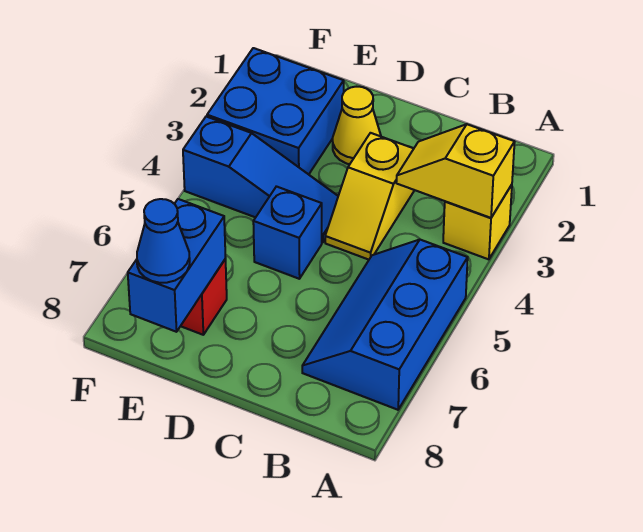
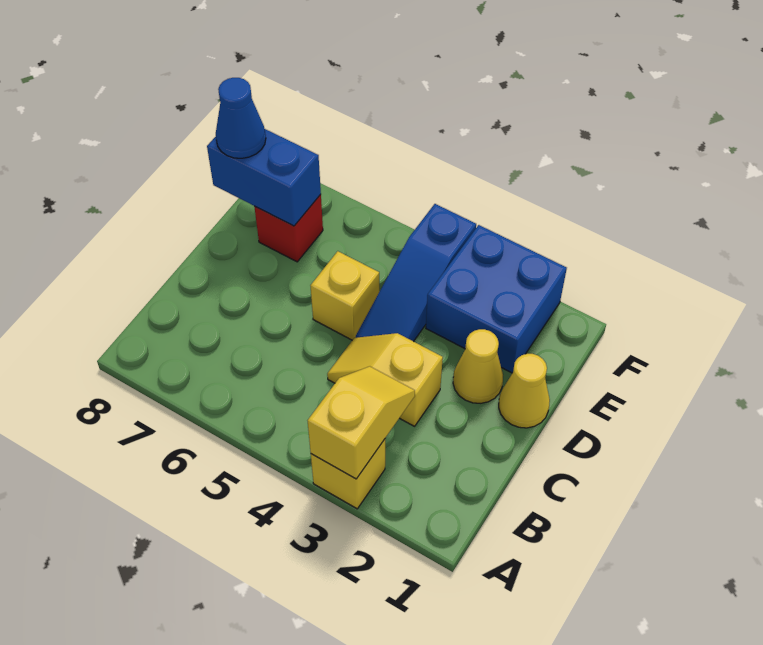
blue slope A5:B7 level 1 top A -> none
none -> yellow cone D1 level 1
blue brick D5 level 1 -> yellow brick D5 level 1

